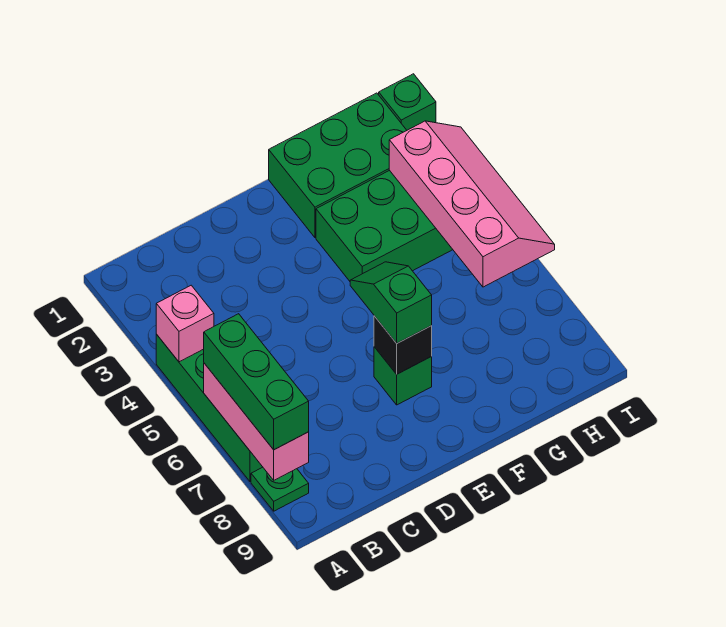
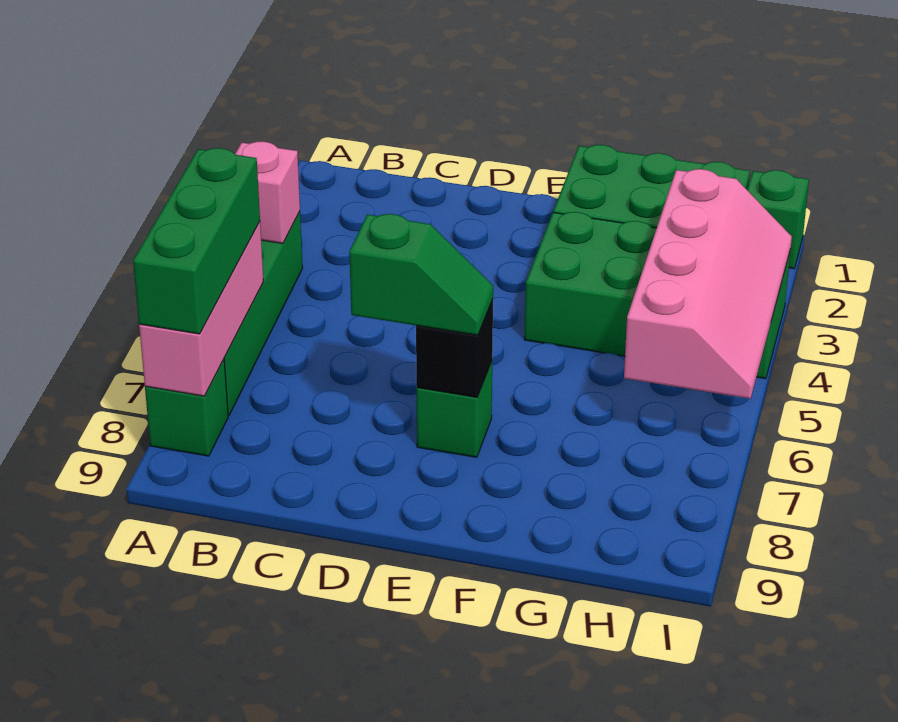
green plate A8 level 1 -> green brick A8 level 1
green slope E6:E7 level 3 top 7 -> green slope D7:E7 level 3 top D

